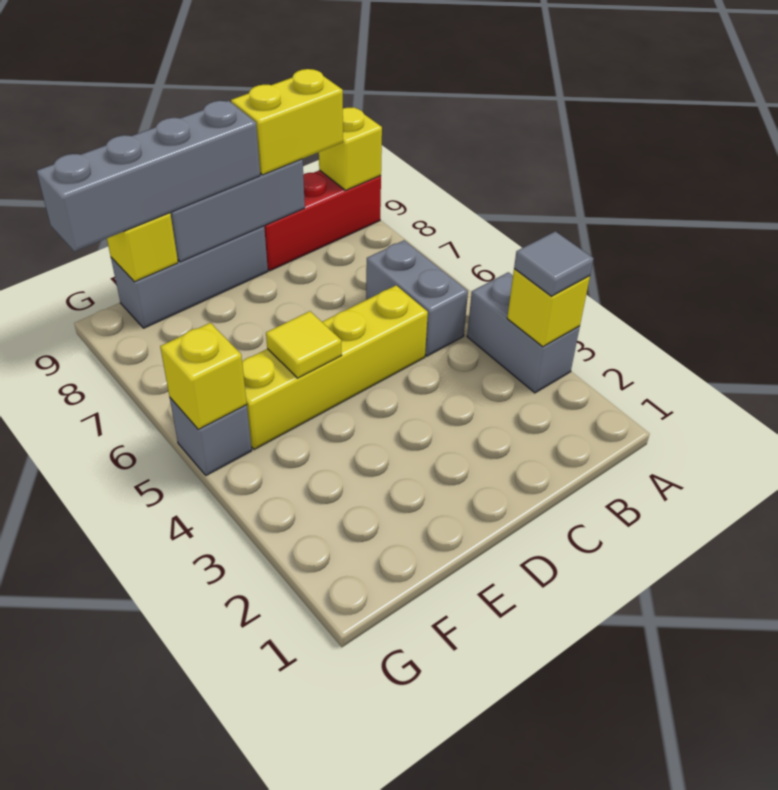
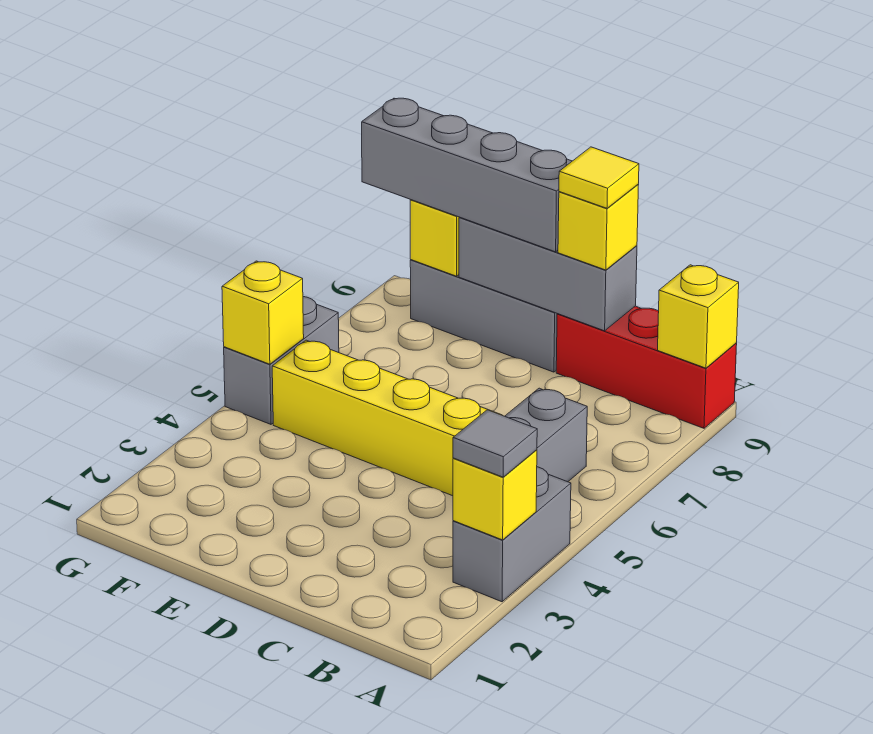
yellow brick B9:C9 level 3 -> yellow brick C9 level 3
yellow tile E5 level 2 -> yellow tile C9 level 4
grey brick G5 level 1 -> grey brick G5:G6 level 1

